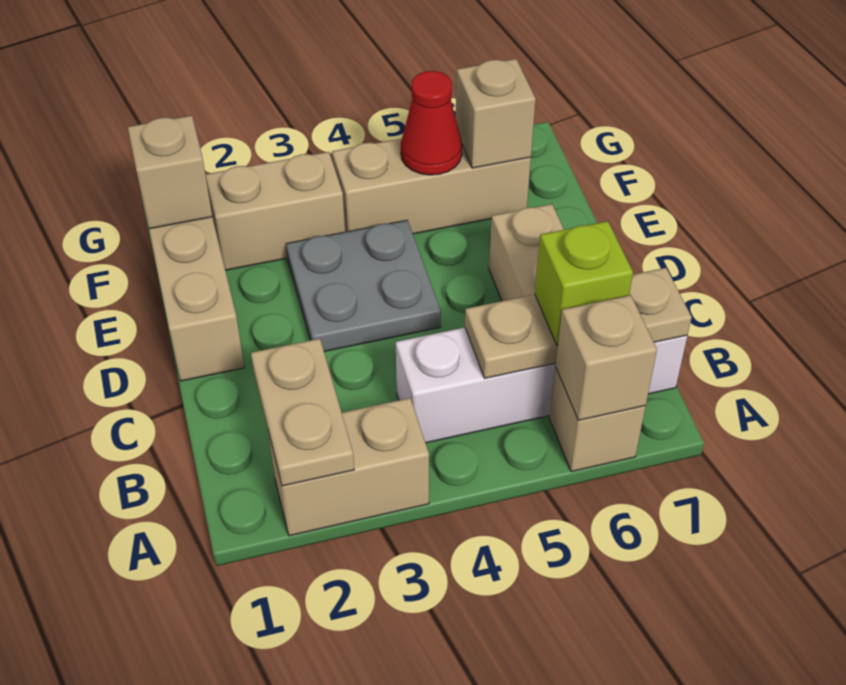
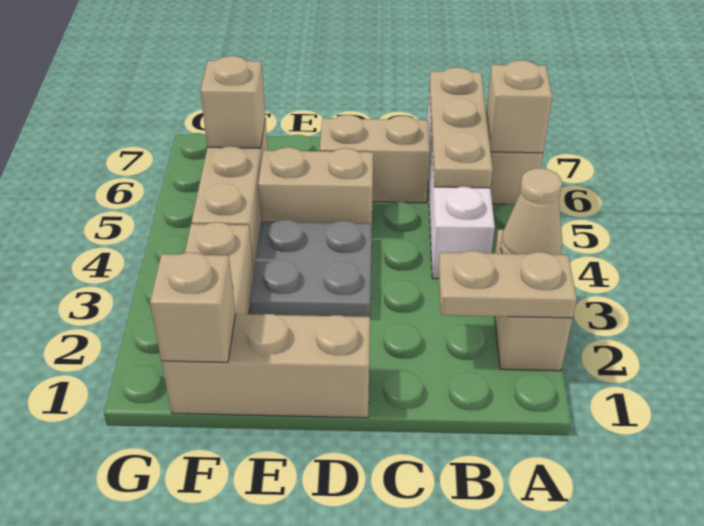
none -> tan cone A3 level 2
lime brick B6 level 3 -> none
none -> tan brick D5:E5 level 1
red cone F5 level 2 -> none

